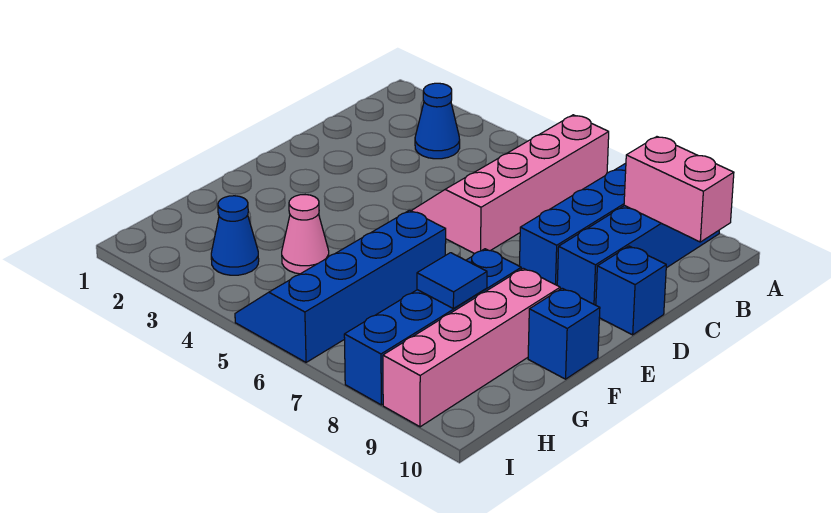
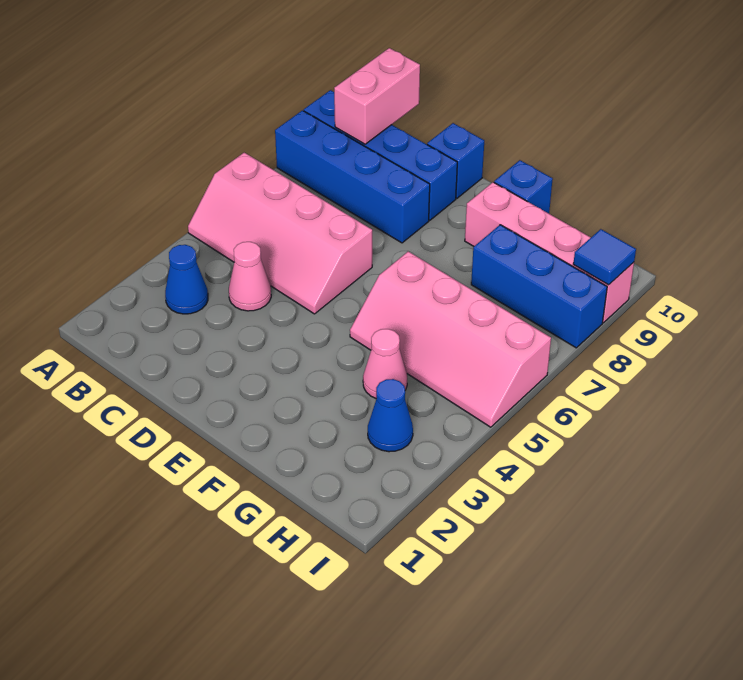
none -> pink cone C4 level 1
blue slope F5:I6 level 1 top 6 -> pink slope F5:I6 level 1 top 6
blue brick F8:I8 level 1 -> blue brick G8:I8 level 1
blue tile G8 level 2 -> blue tile I9 level 2

